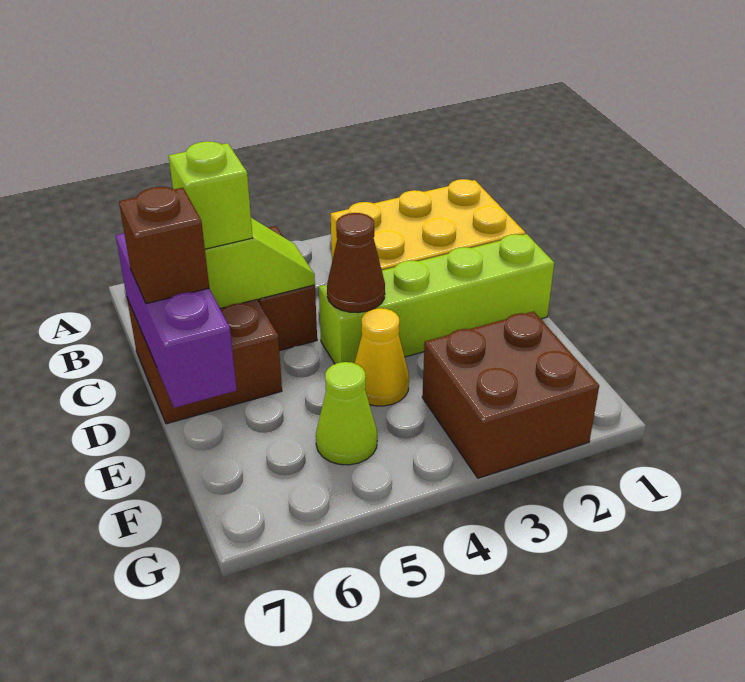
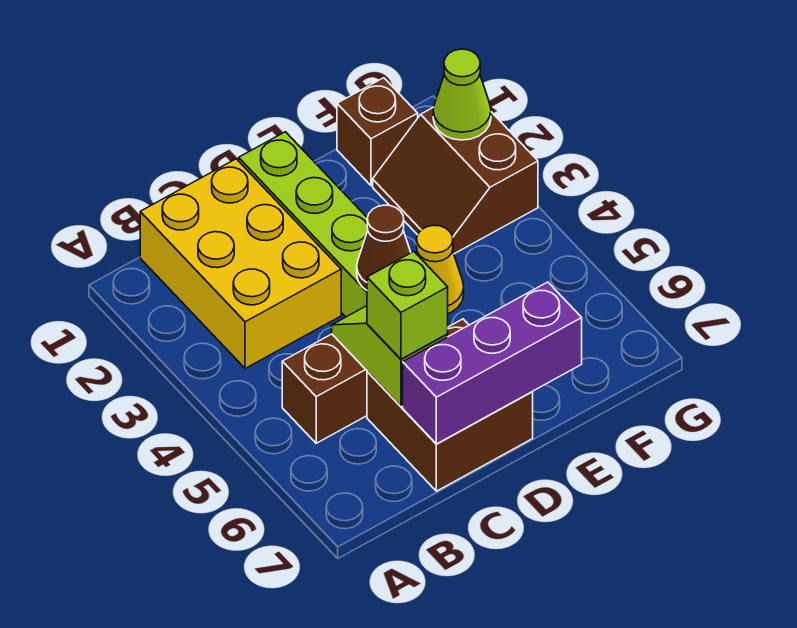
brown brick D7 level 3 -> brown brick F1 level 1
brown brick F2:G3 level 1 -> brown slope F2:G3 level 1 top G
lime cone F5 level 1 -> lime cone G2 level 2

